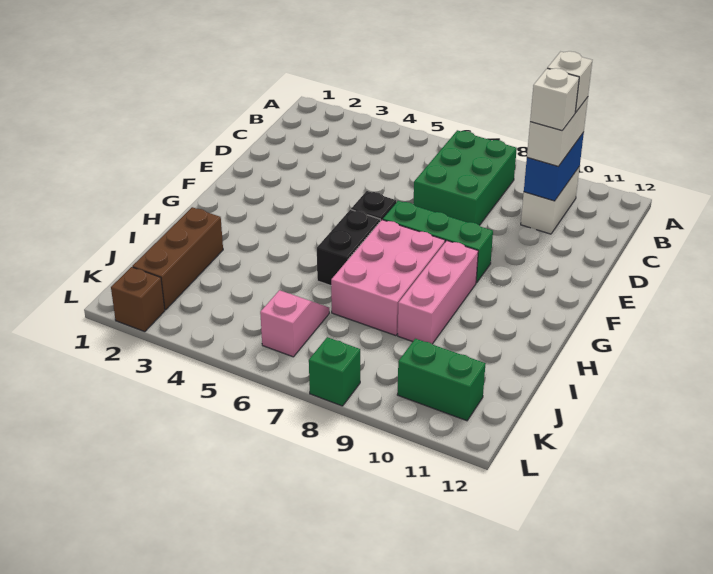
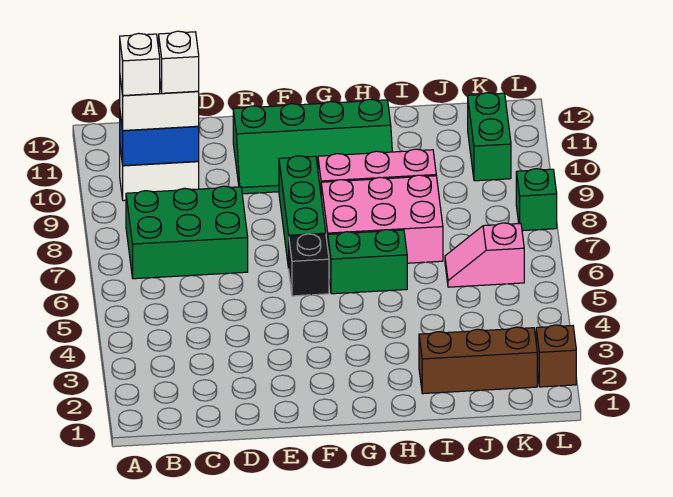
none -> green slope E10:H11 level 1 top 11
black brick G6:H6 level 1 -> green brick G6:H6 level 1

